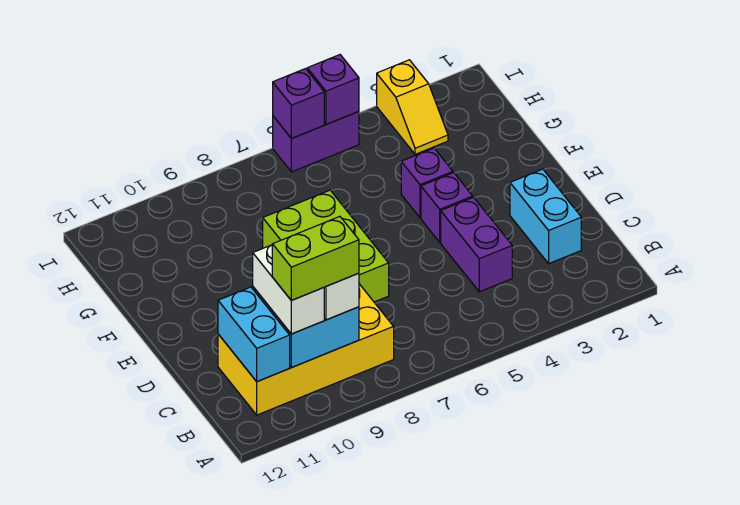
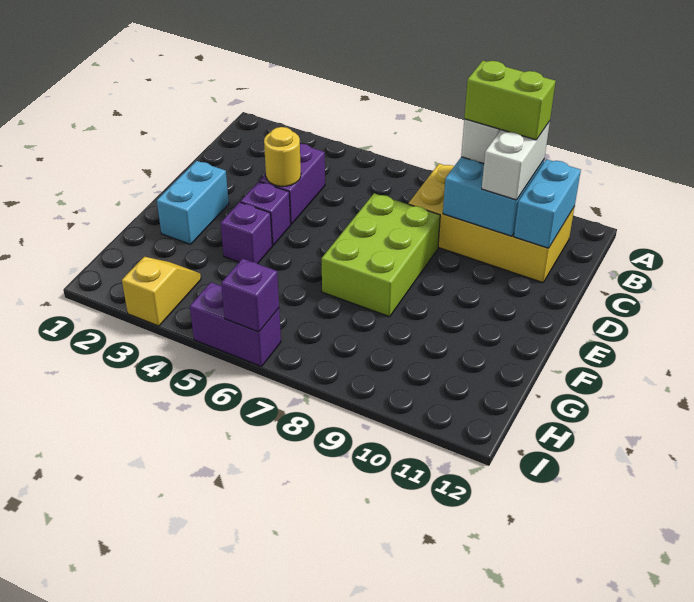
cyan brick C2:D2 level 1 -> cyan brick E2:F2 level 1
none -> yellow round brick D4 level 2
purple brick I5 level 2 -> none

